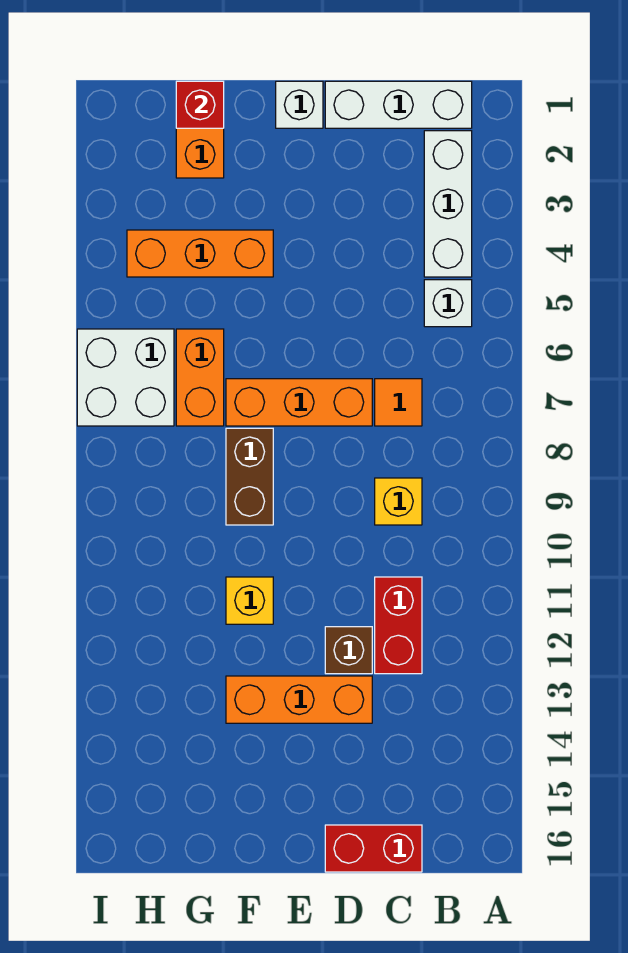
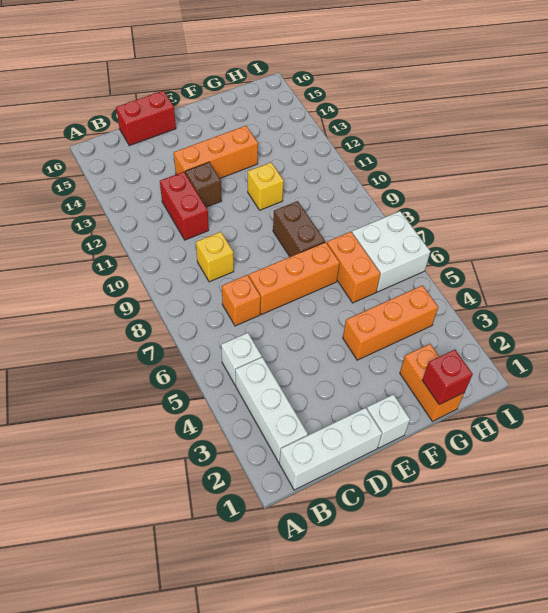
orange tile C7 level 1 -> orange brick C7 level 1

